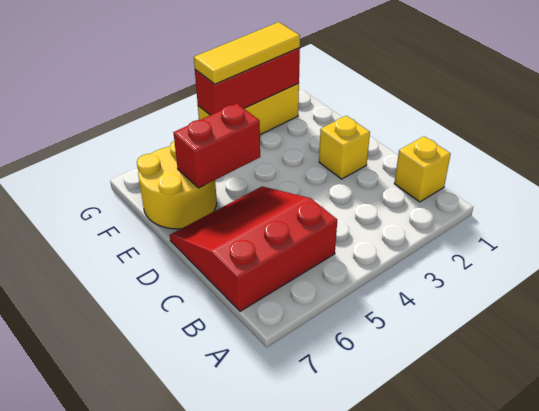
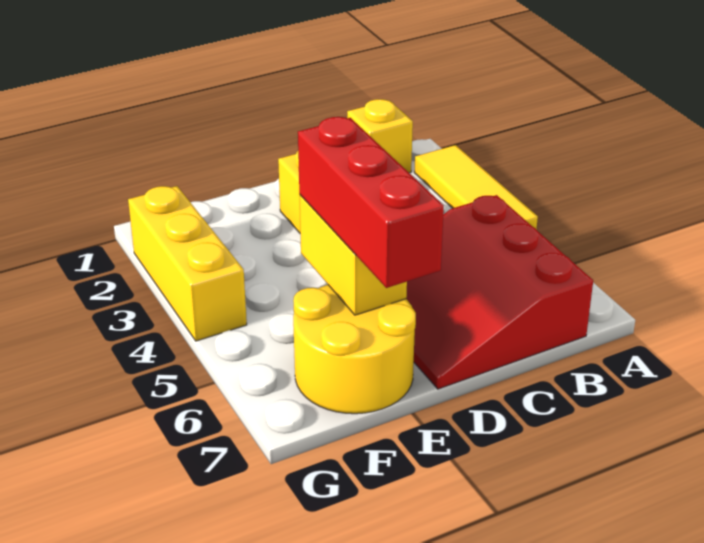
red brick E5:E6 level 2 -> yellow brick E5:E6 level 2
red brick G2:G4 level 2 -> red brick E5:E7 level 3
yellow tile G2:G4 level 3 -> yellow tile A2:A4 level 1

